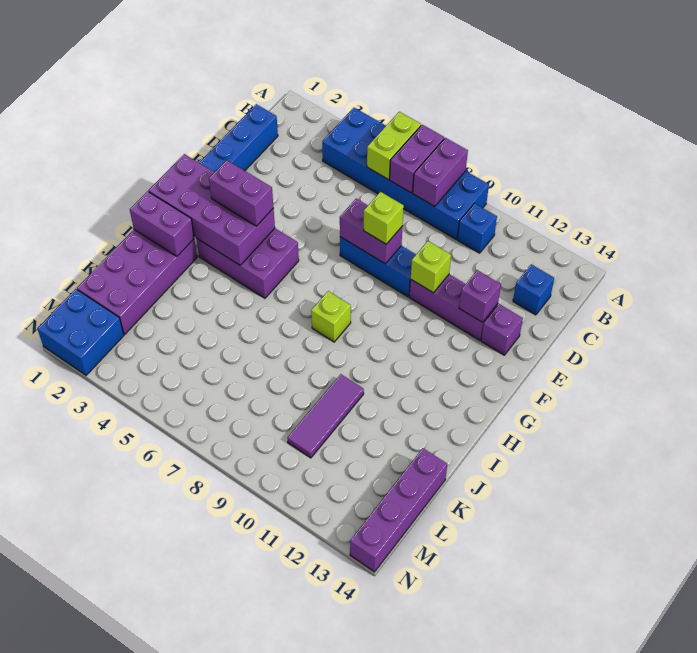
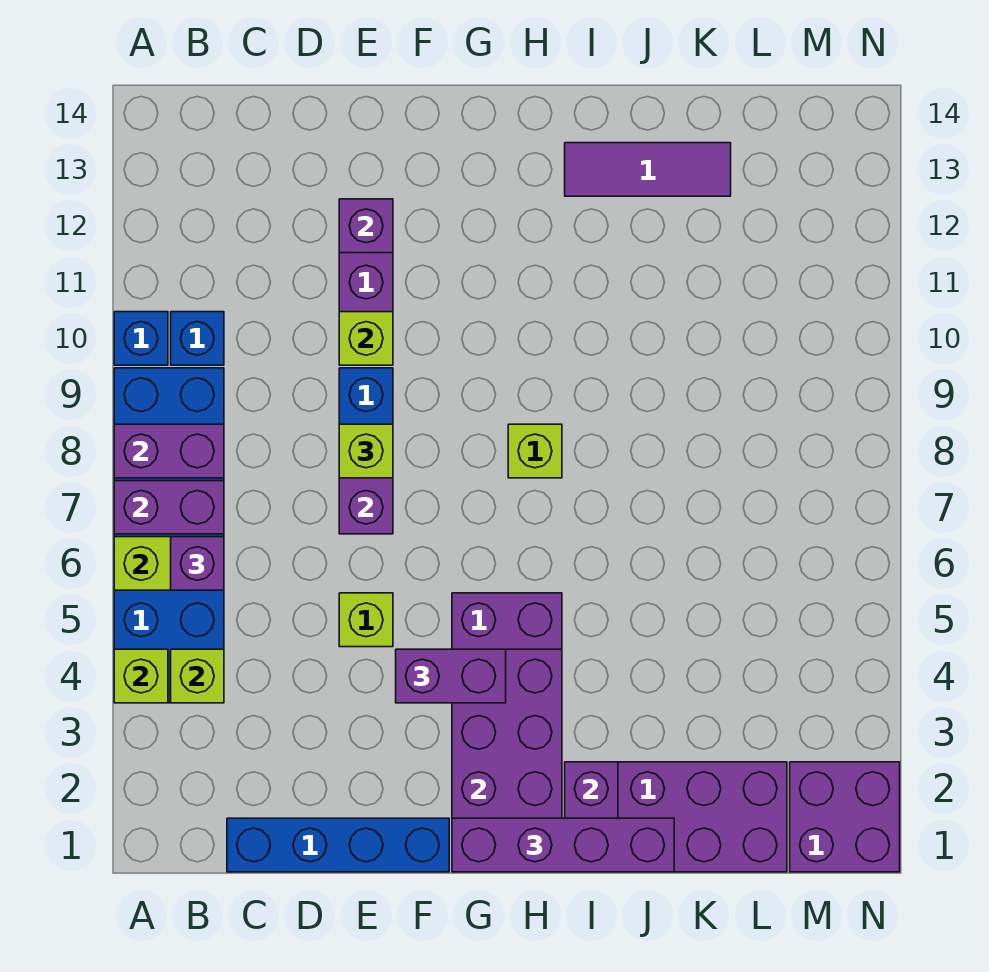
none -> lime brick A4 level 2
none -> lime brick B4 level 2
blue brick C13 level 1 -> blue brick A10 level 1
none -> lime brick E5 level 1
purple brick E13 level 1 -> purple brick B6 level 3
purple brick G3:G4 level 3 -> purple brick F4:G4 level 3
purple tile J10:L10 level 1 -> purple tile I13:K13 level 1
purple brick K14:N14 level 1 -> purple brick G1:J1 level 3
blue brick M1:N2 level 1 -> purple brick M1:N2 level 1

